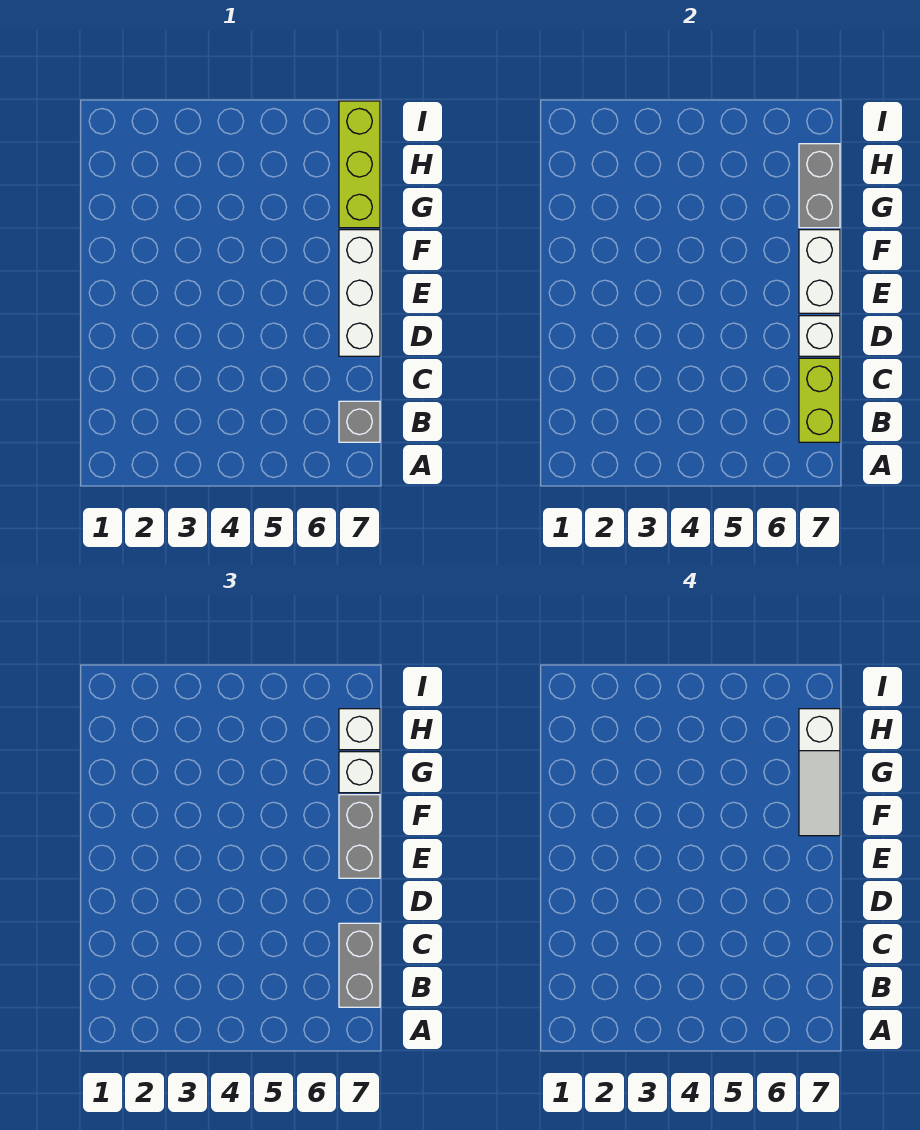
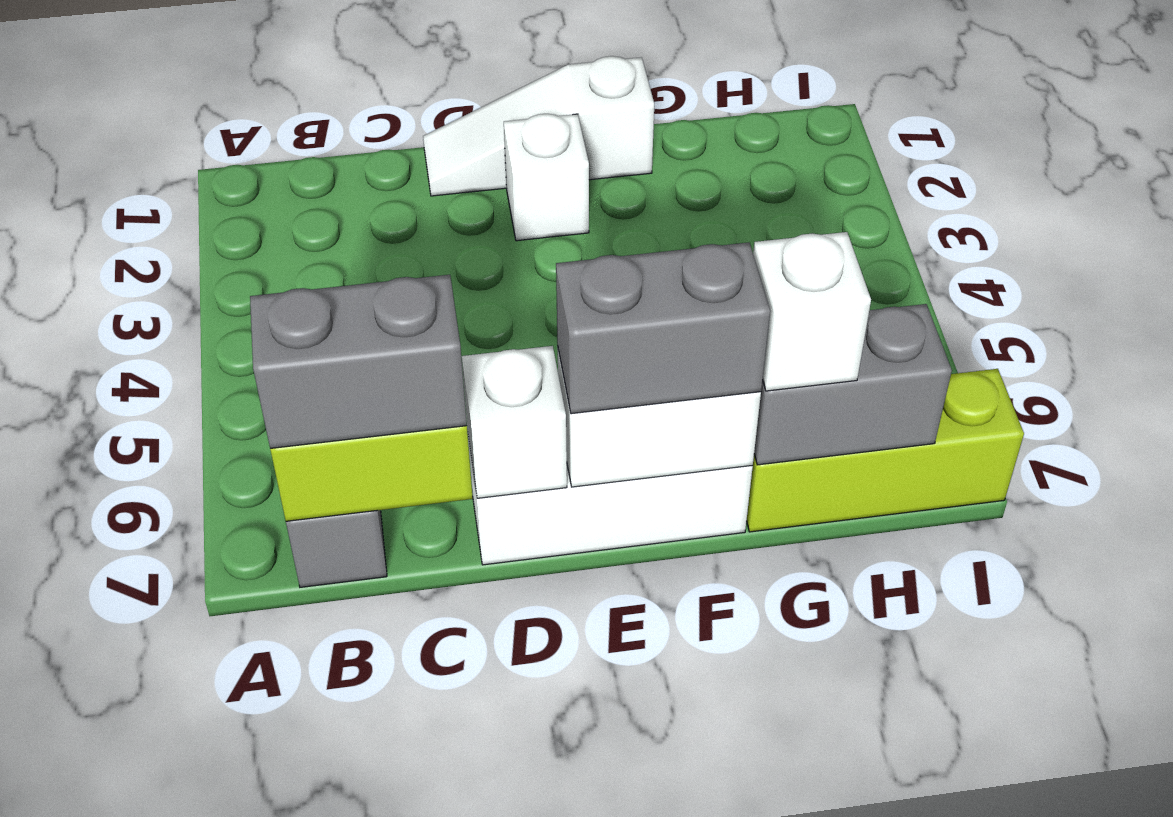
white slope F7:H7 level 4 top H -> white slope D1:F1 level 1 top F
white brick H7 level 3 -> white brick E2 level 1

